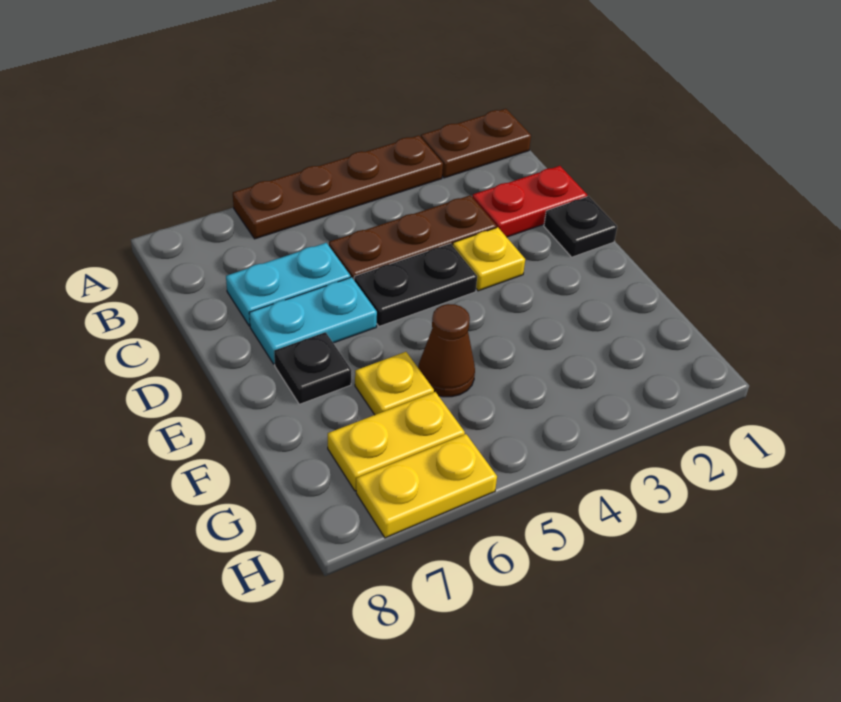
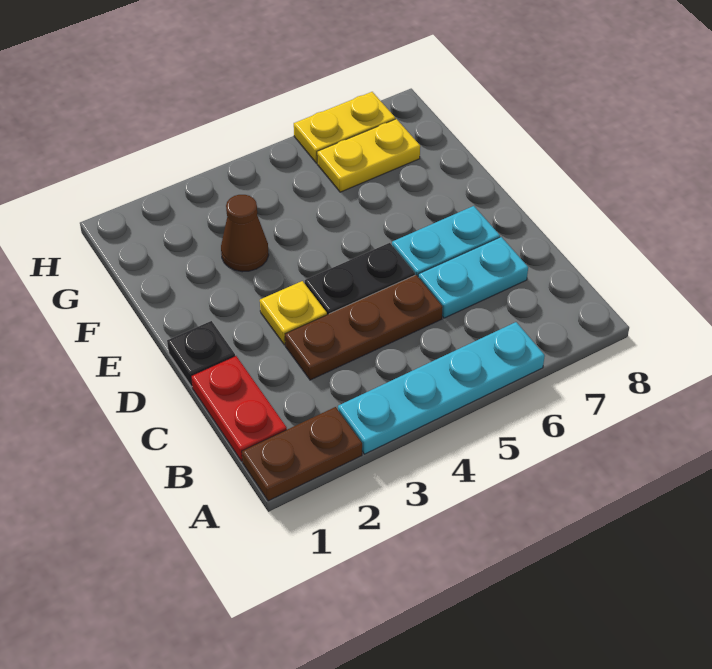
brown plate A3:A6 level 1 -> cyan plate A3:A6 level 1
red plate C1:C2 level 1 -> red plate B1:C1 level 1
black plate E7 level 1 -> none
brown cone F5 level 1 -> brown cone F3 level 1
yellow plate F6 level 1 -> none

